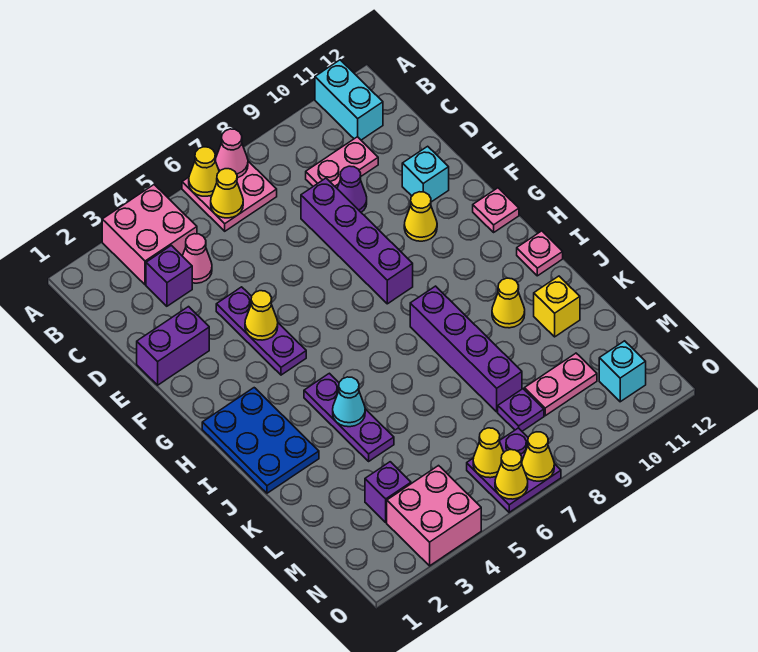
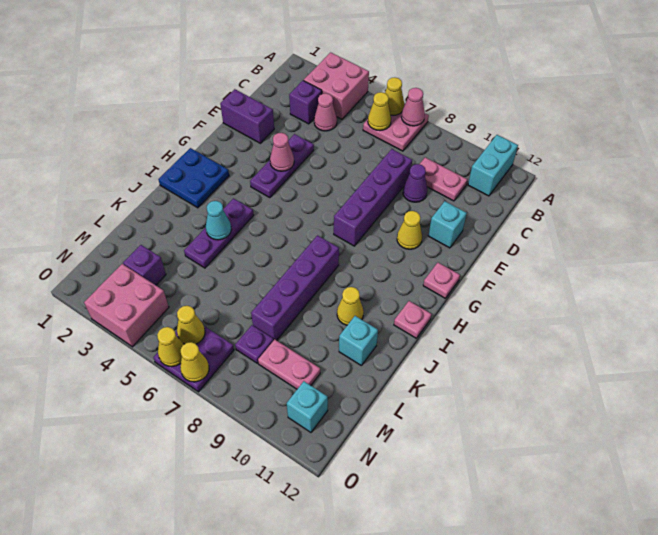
yellow cone F4 level 2 -> pink cone F4 level 2
blue plate H1:J2 level 1 -> blue plate H1:I2 level 1
yellow brick K11 level 1 -> cyan brick K11 level 1

